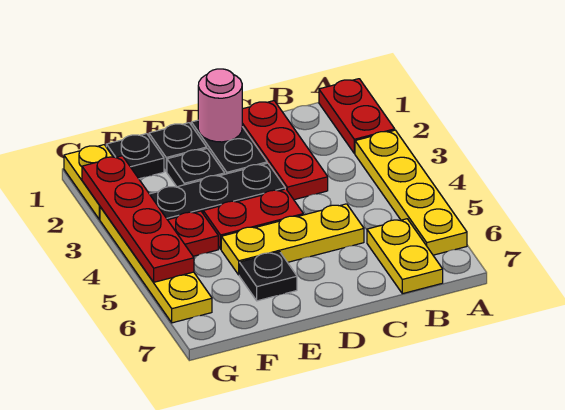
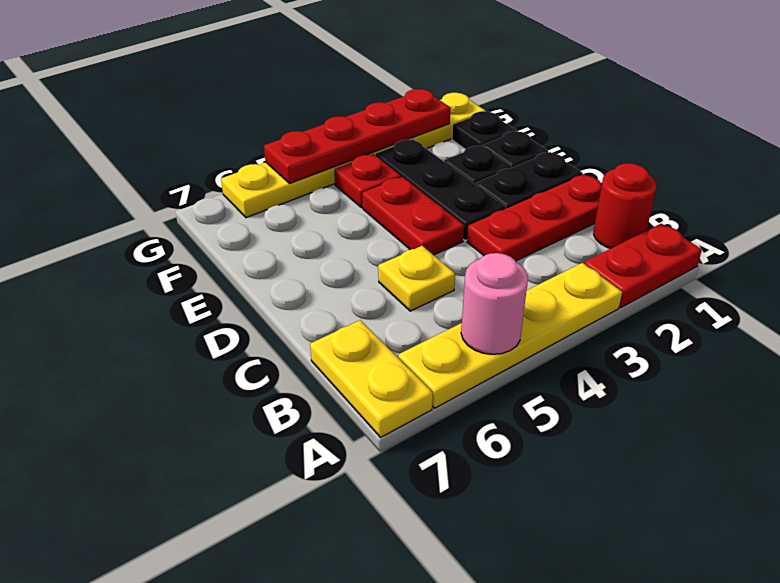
none -> red round brick B1 level 1
yellow plate B6:B7 level 1 -> yellow plate A7:B7 level 1
yellow plate C5:E5 level 1 -> yellow plate C5 level 1
pink round brick D1 level 2 -> pink round brick A5 level 2
black plate E6 level 1 -> none

